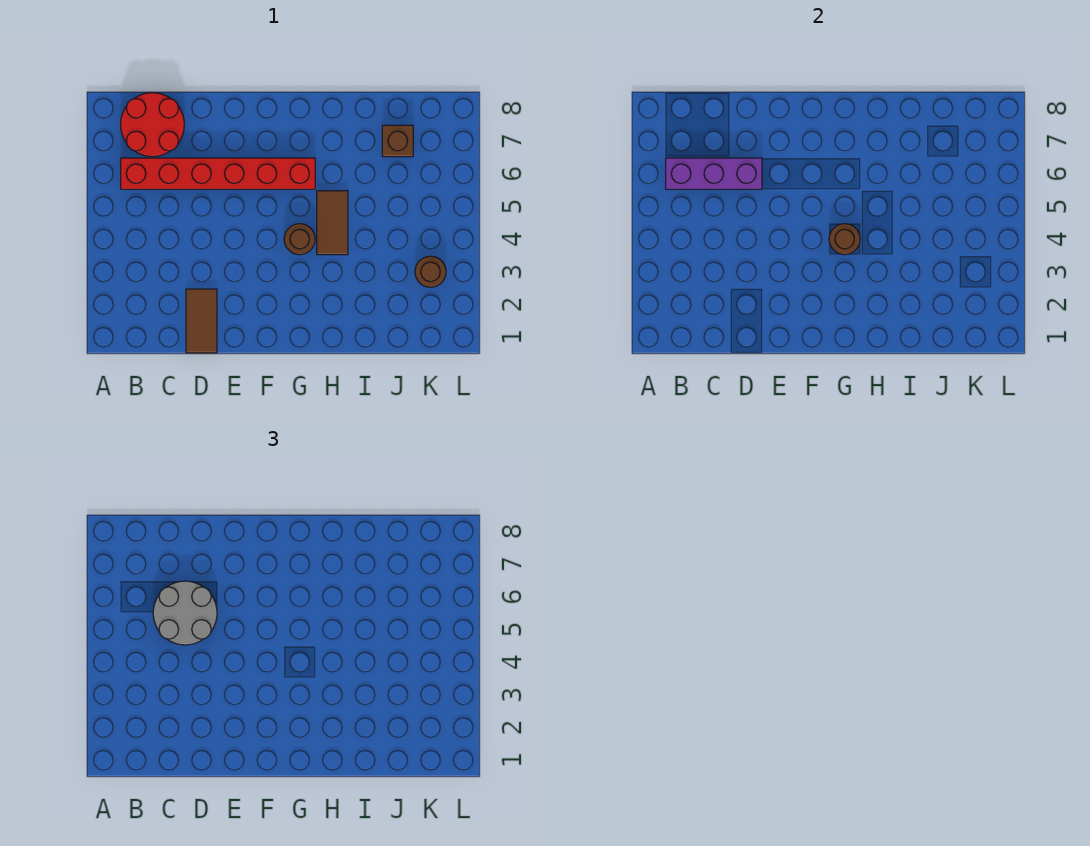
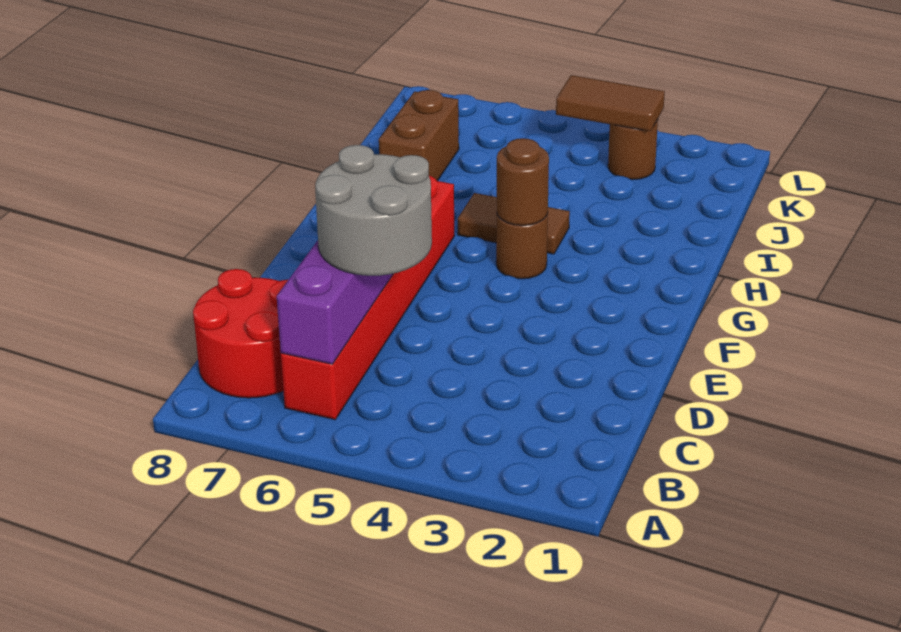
brown tile D1:D2 level 1 -> brown tile K3:K4 level 2
brown brick J7 level 1 -> brown brick I7:J7 level 1

